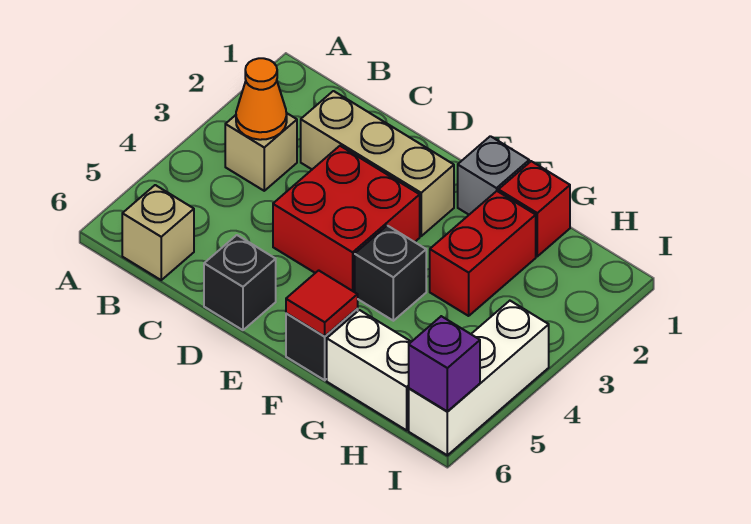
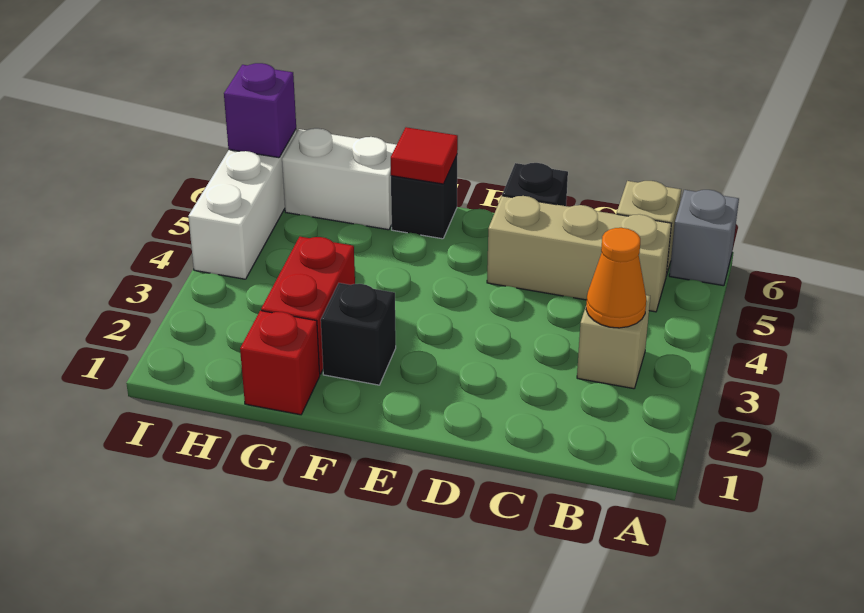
tan brick C2:E2 level 1 -> tan brick B5:D5 level 1
red brick D3:E4 level 1 -> none
grey brick F1 level 1 -> grey brick A6 level 1
black brick F4 level 1 -> black brick F2 level 1

